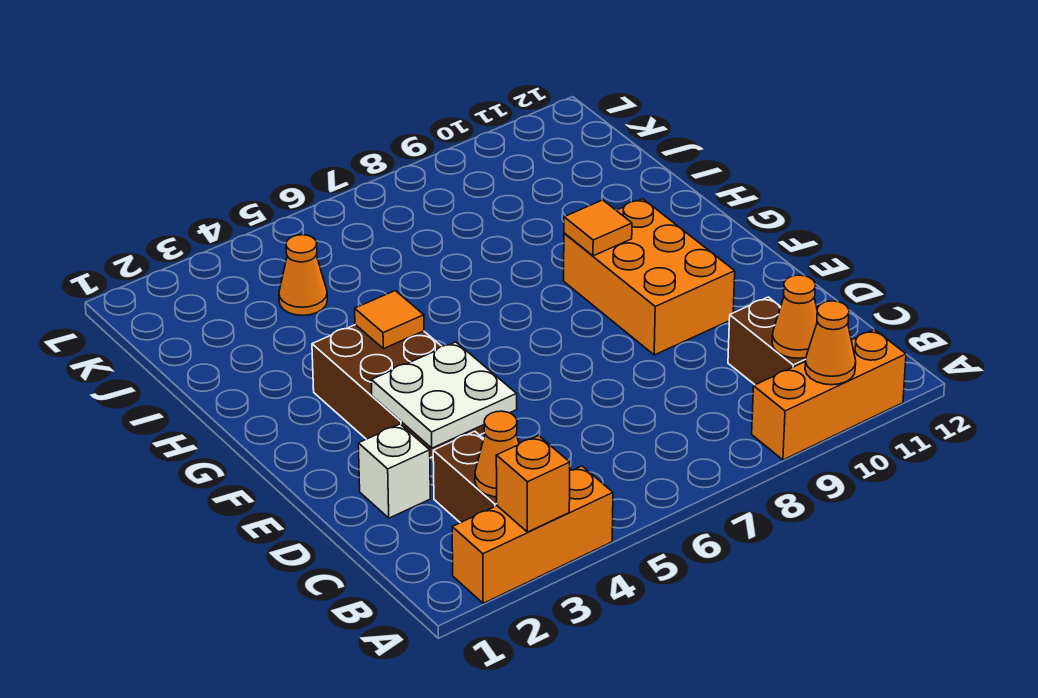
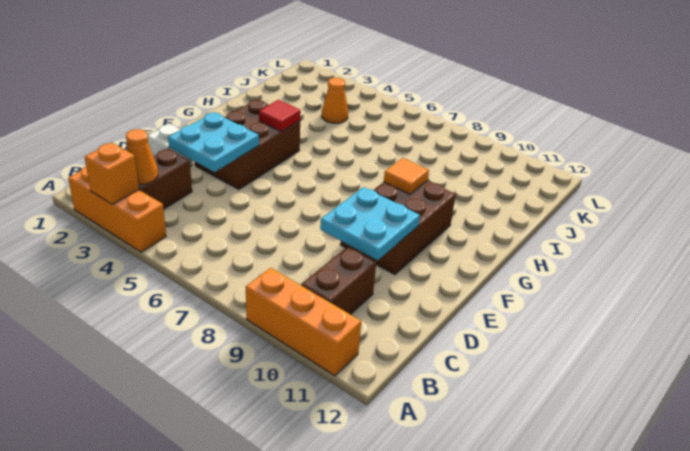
orange cone A10 level 2 -> none
orange cone B10 level 2 -> none
white plate D3:E4 level 2 -> cyan plate D3:E4 level 2
none -> cyan plate D9:E10 level 2
orange brick E9:G10 level 1 -> brown brick E9:G10 level 1
orange tile G4 level 2 -> red tile G4 level 2

